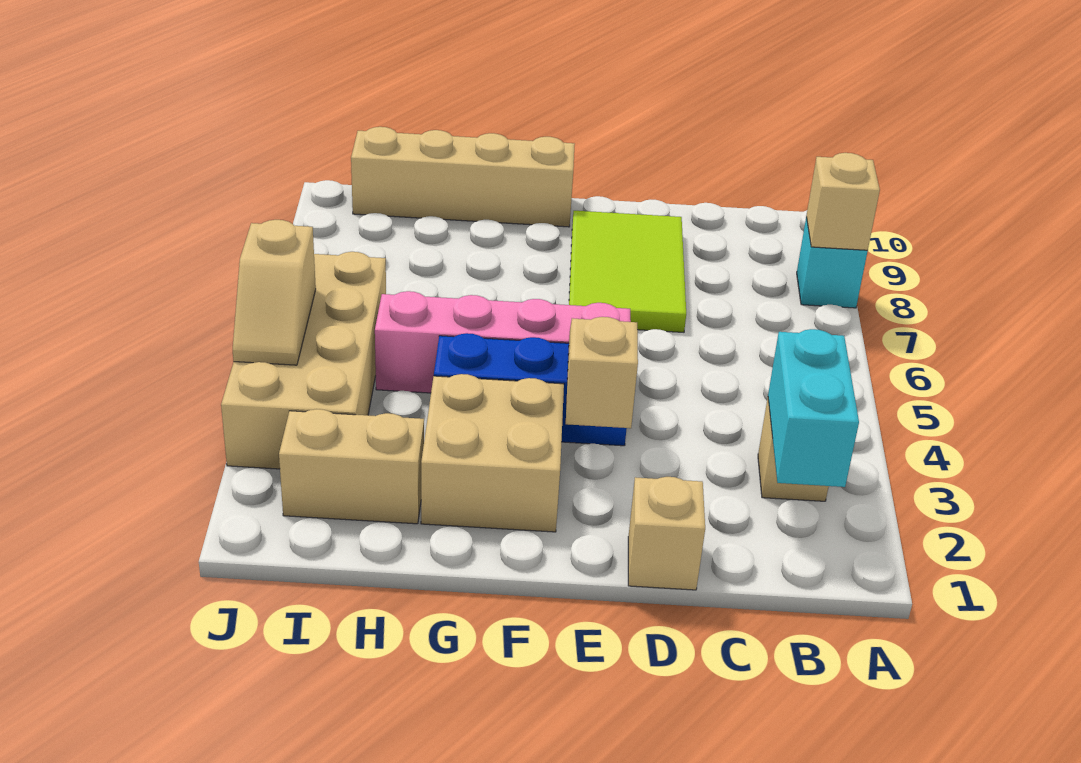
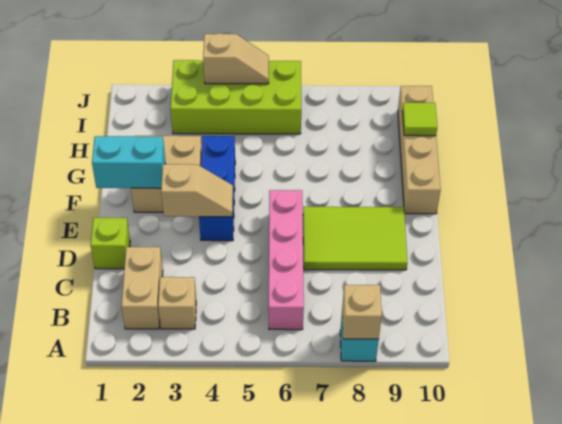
cyan brick B2:B3 level 2 -> cyan brick F1:F2 level 2
tan brick D1 level 1 -> lime brick D1 level 1
pink brick E5:H5 level 1 -> pink brick B6:E6 level 1
tan brick H2:I2 level 1 -> tan brick B2:C2 level 1
none -> lime tile H10 level 2
tan brick I3:J6 level 1 -> lime brick I3:J6 level 1
tan slope J4:J5 level 2 top 5 -> tan slope J4:J5 level 2 top 4

